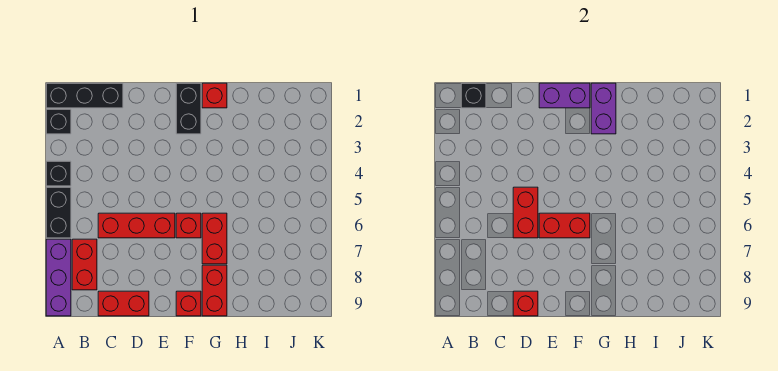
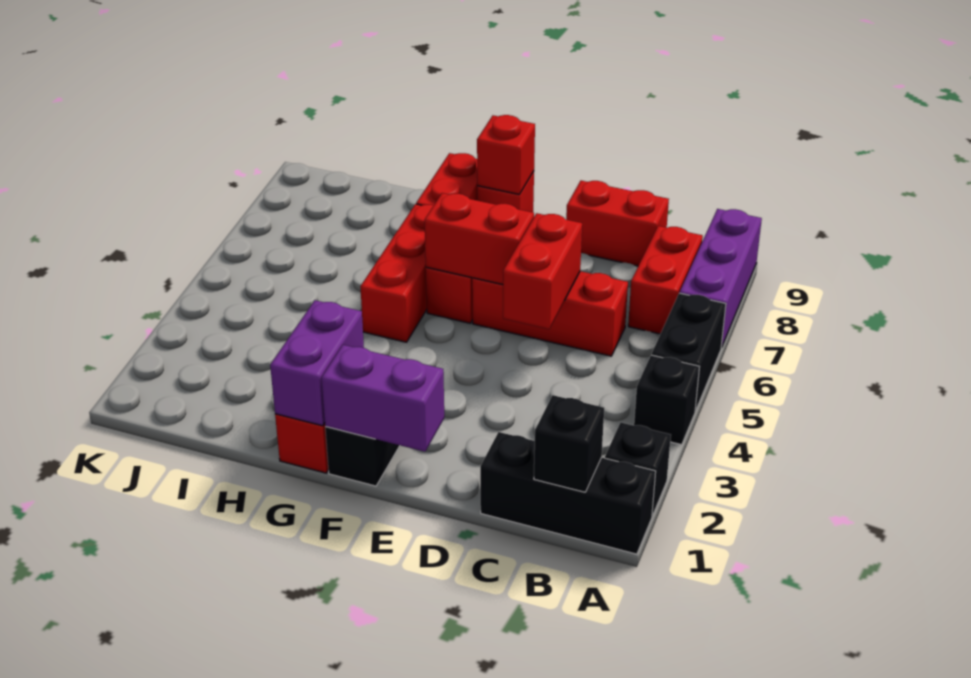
red brick D9 level 2 -> red brick F9 level 2
red brick G6:G7 level 1 -> red brick G5:G7 level 1

